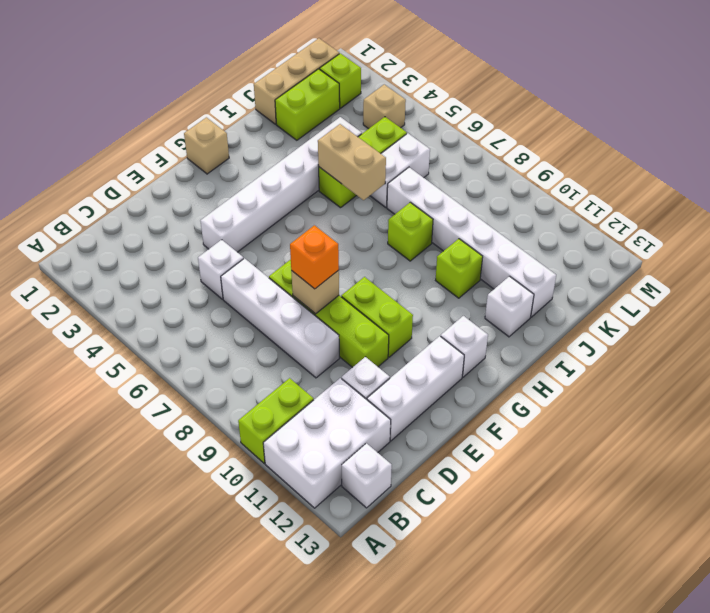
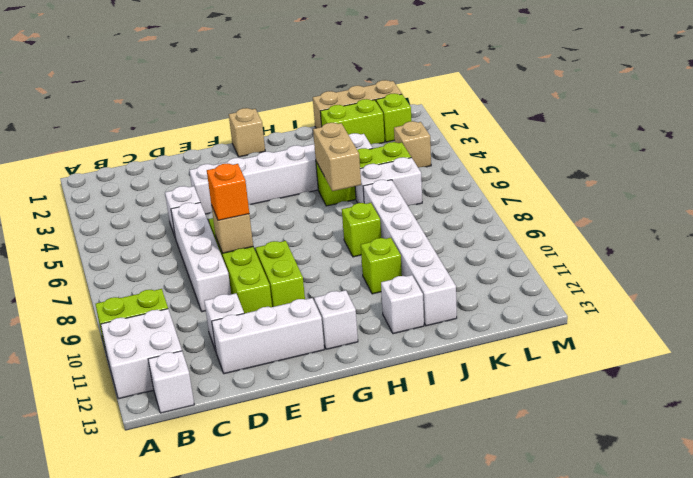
white brick A11:C12 level 1 -> white brick A11:B12 level 1

